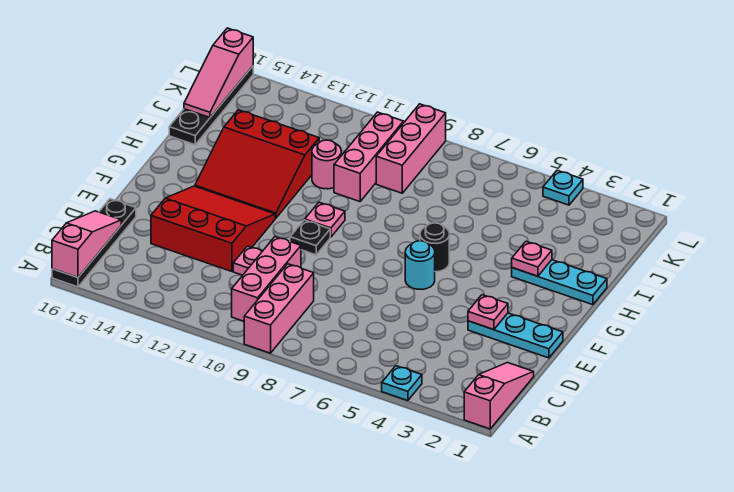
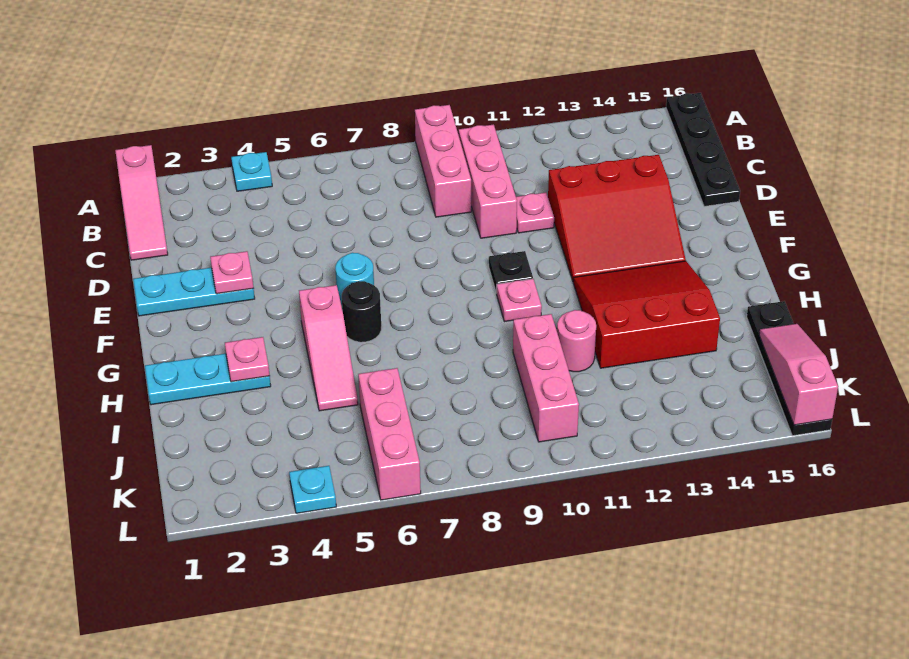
pink slope A16:C16 level 2 top A -> pink slope G5:I5 level 1 top G
pink brick J9:L9 level 1 -> pink brick J6:L6 level 1

